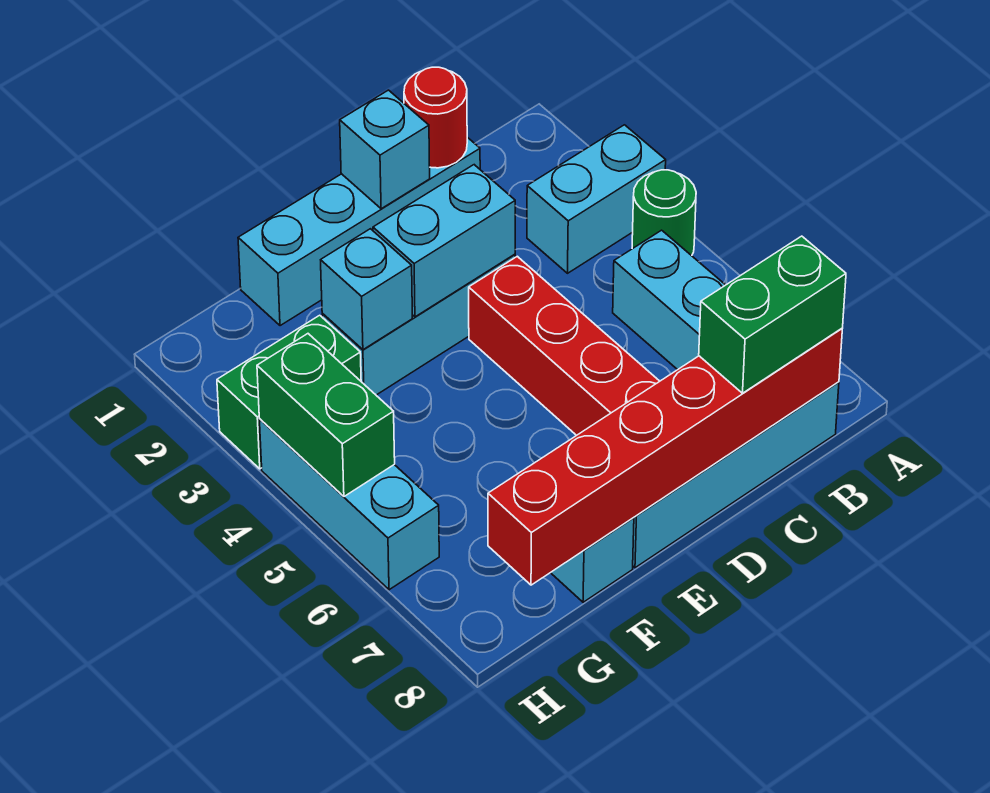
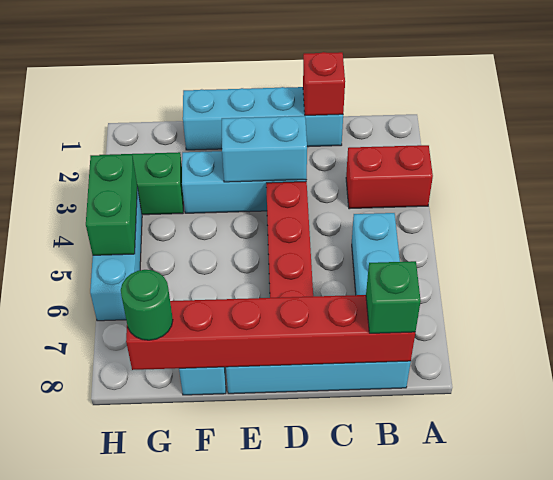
cyan brick A3:B3 level 1 -> red brick A3:B3 level 1
green round brick A4 level 1 -> green round brick G8 level 3
green brick B8:C8 level 3 -> green brick B8 level 3
red round brick C1 level 2 -> red brick C1 level 2
cyan brick D1 level 2 -> none
cyan brick F3 level 2 -> none

